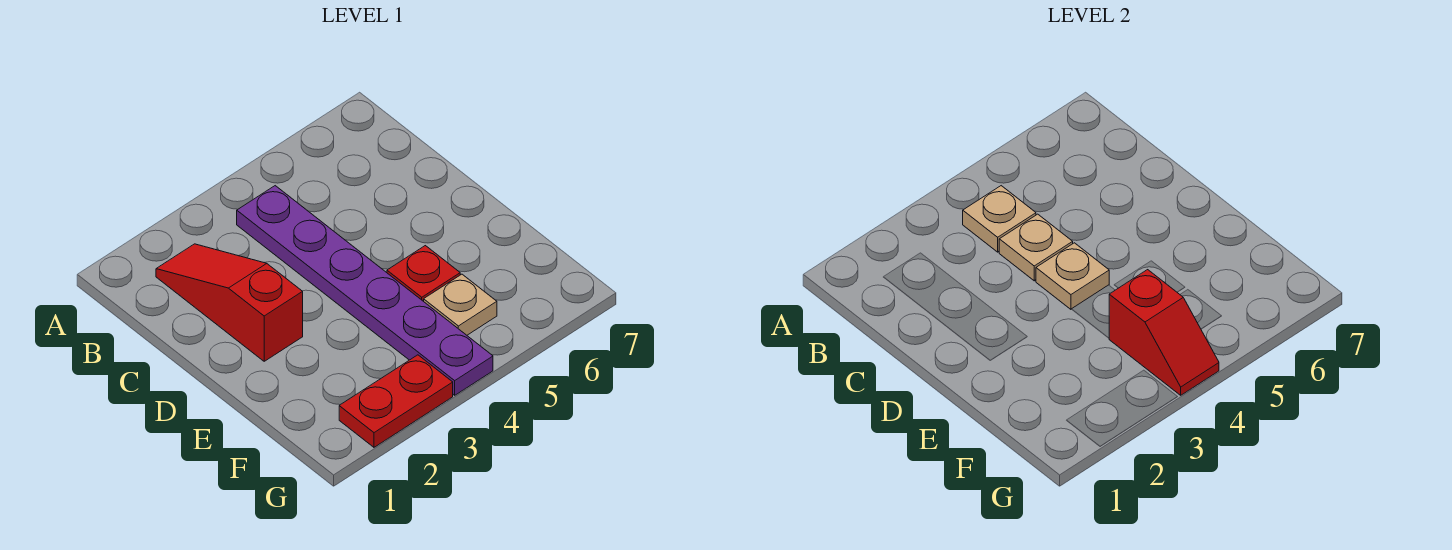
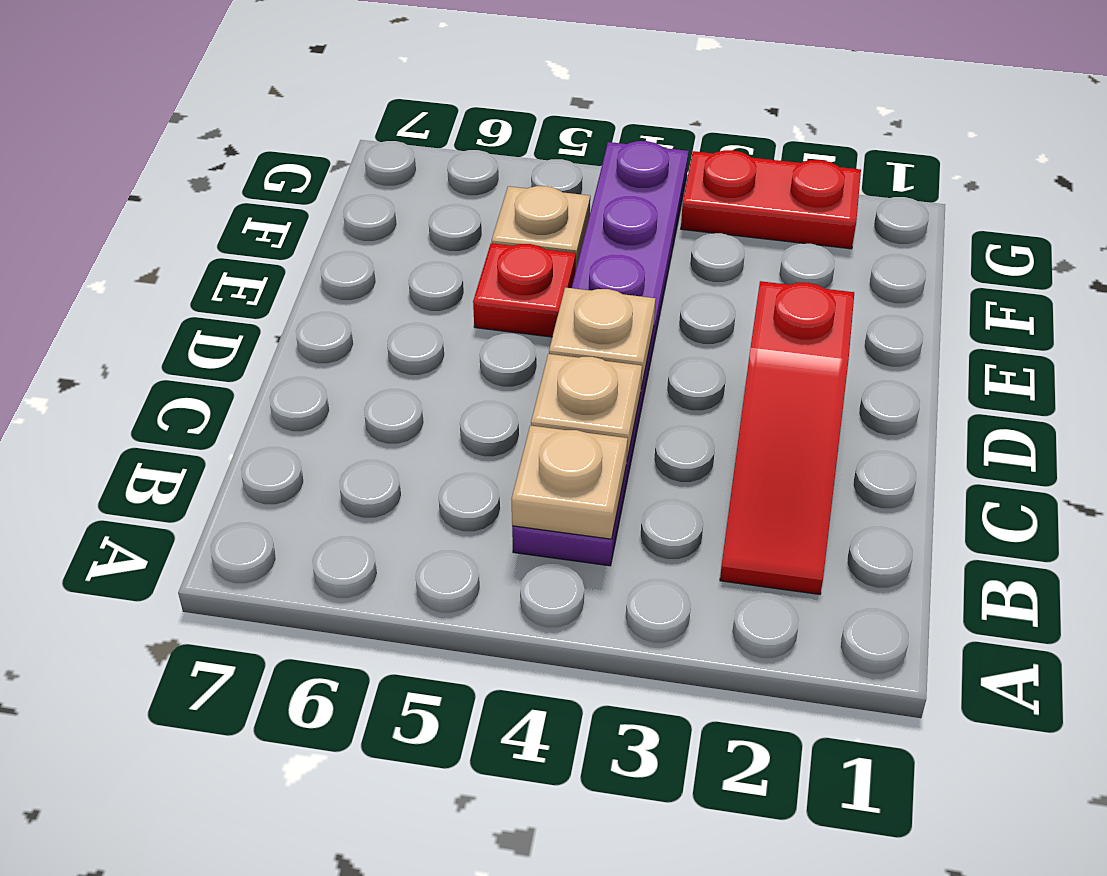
red slope F4:G4 level 2 top F -> none

